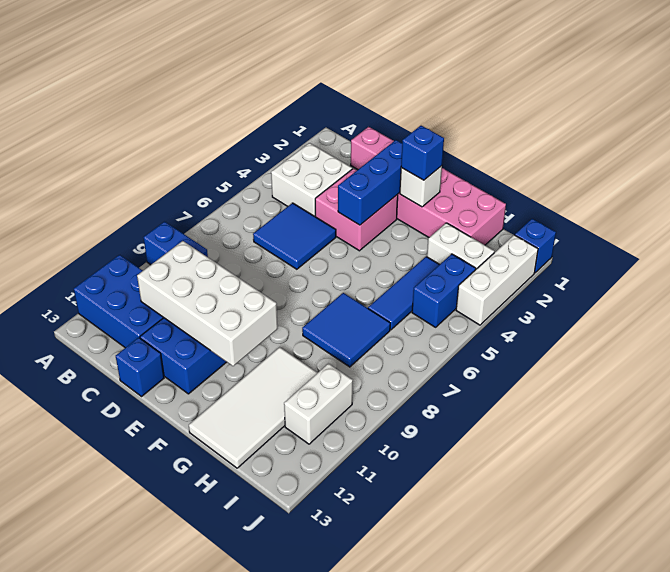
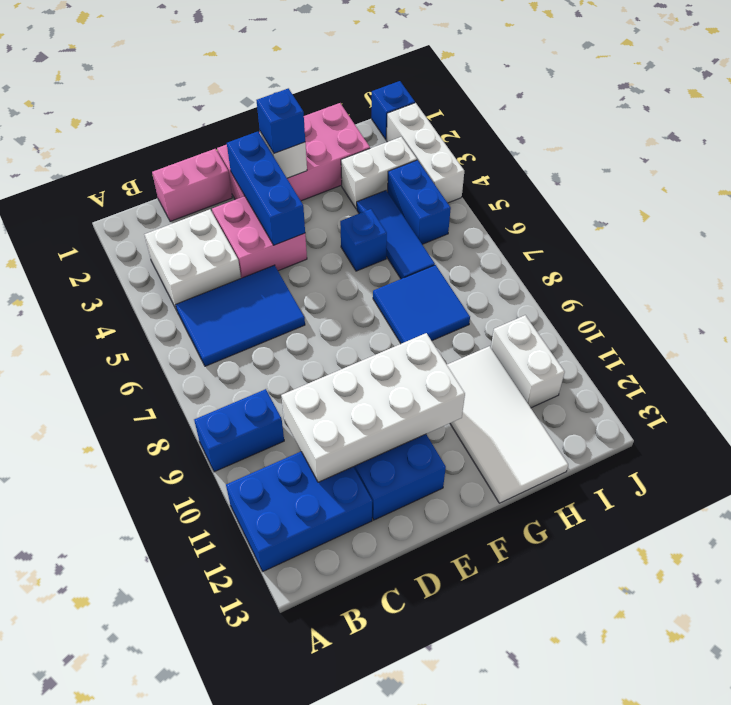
blue tile C5:D6 level 1 -> blue tile B5:D6 level 1
blue brick D13 level 1 -> blue brick G5 level 1

